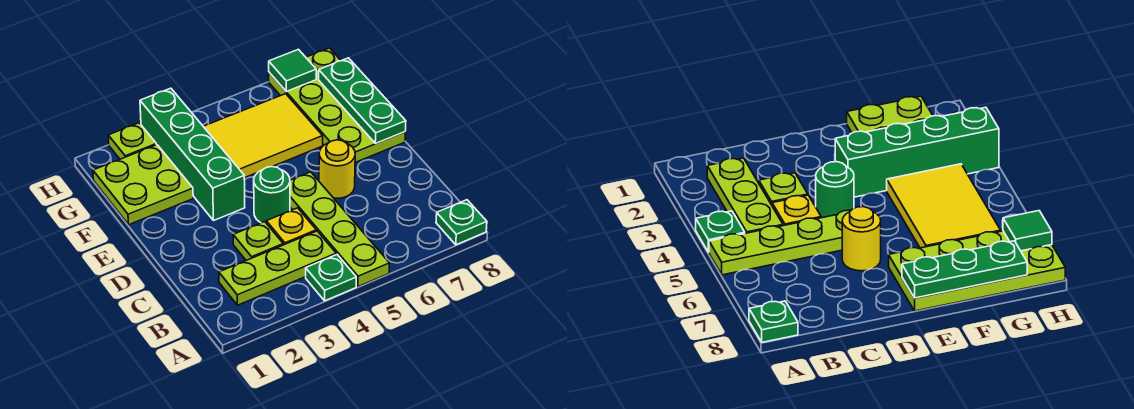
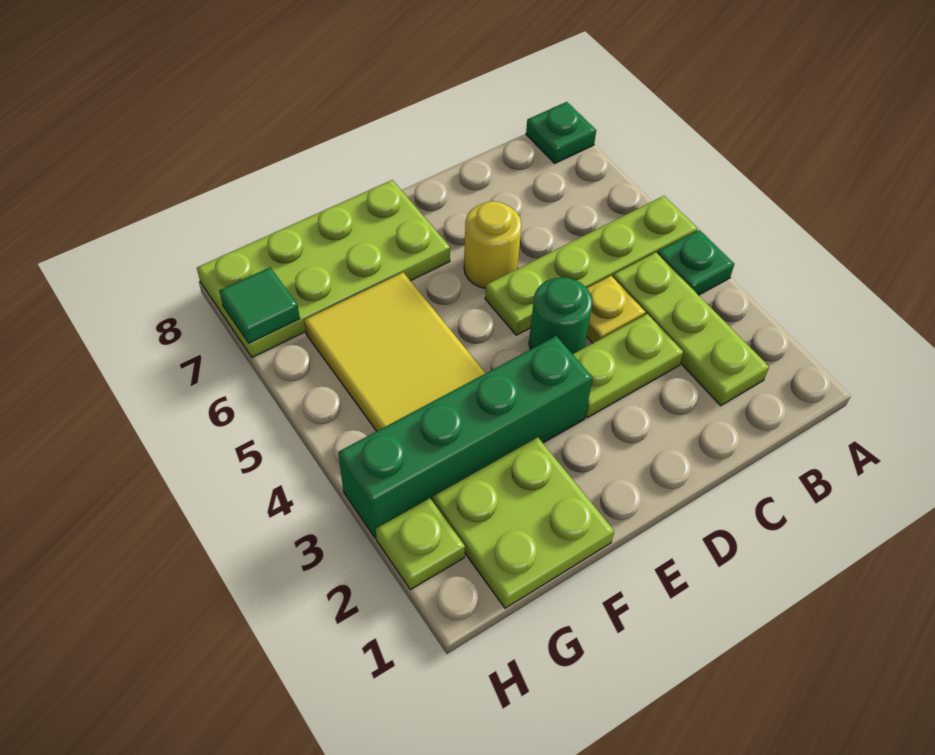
lime plate C3 level 1 -> lime plate C3:D3 level 1
green plate E8:G8 level 2 -> none

